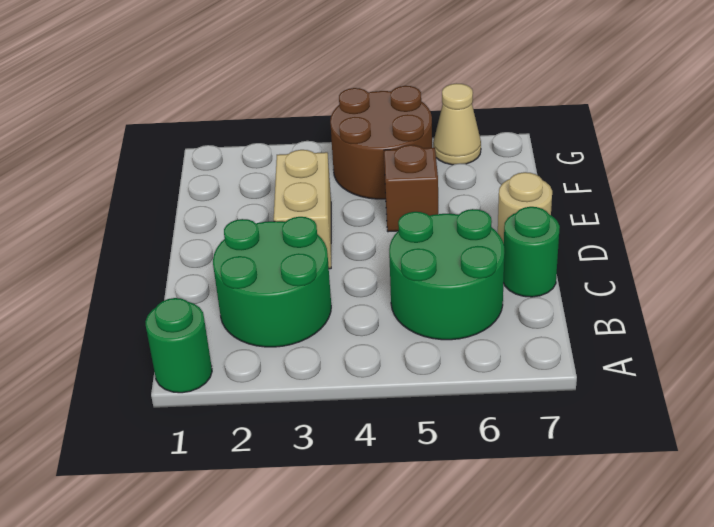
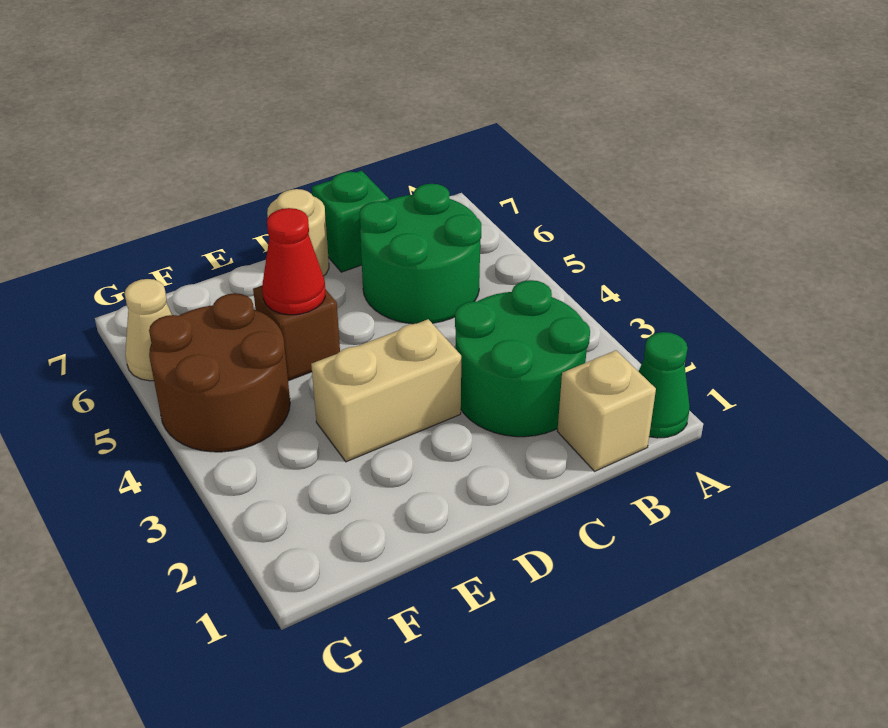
green round brick A1 level 1 -> green cone A1 level 1
none -> tan brick B1 level 1
green round brick C7 level 1 -> green brick C7 level 1
none -> red cone E5 level 2

